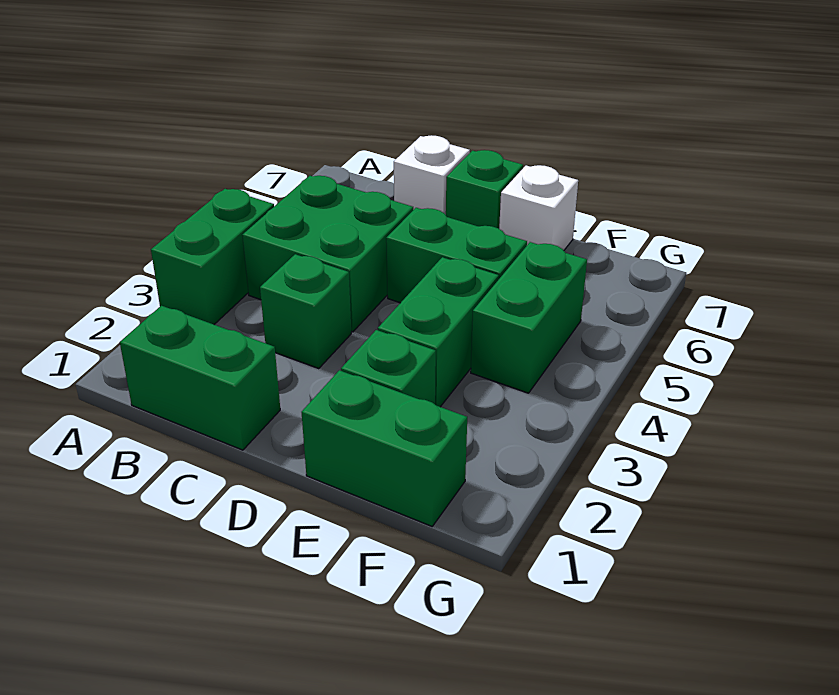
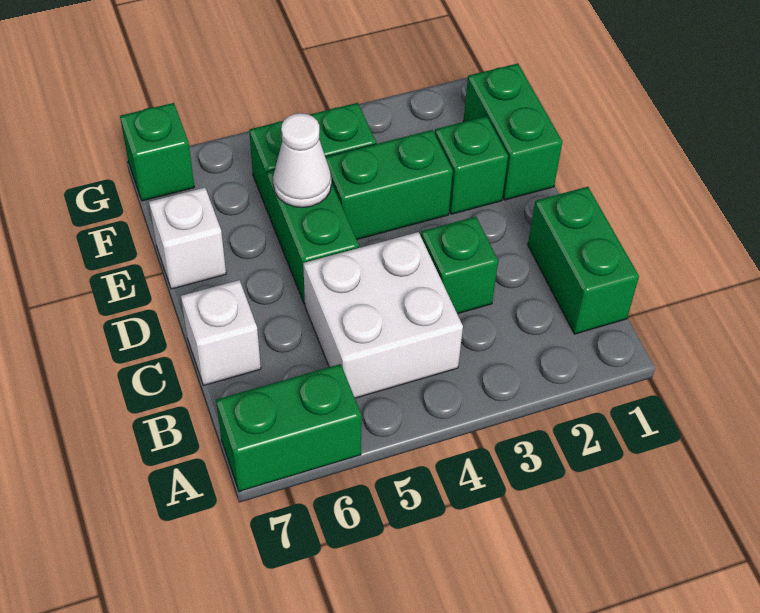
green brick A3:A4 level 1 -> green brick A6:A7 level 1
green brick B4:C5 level 1 -> white brick B4:C5 level 1
green brick D7 level 1 -> green brick G7 level 1
none -> white cone E5 level 2

